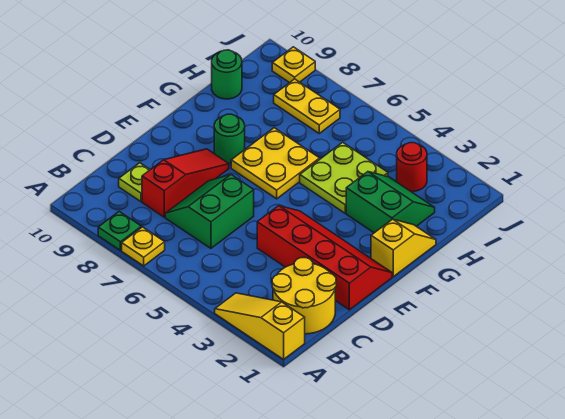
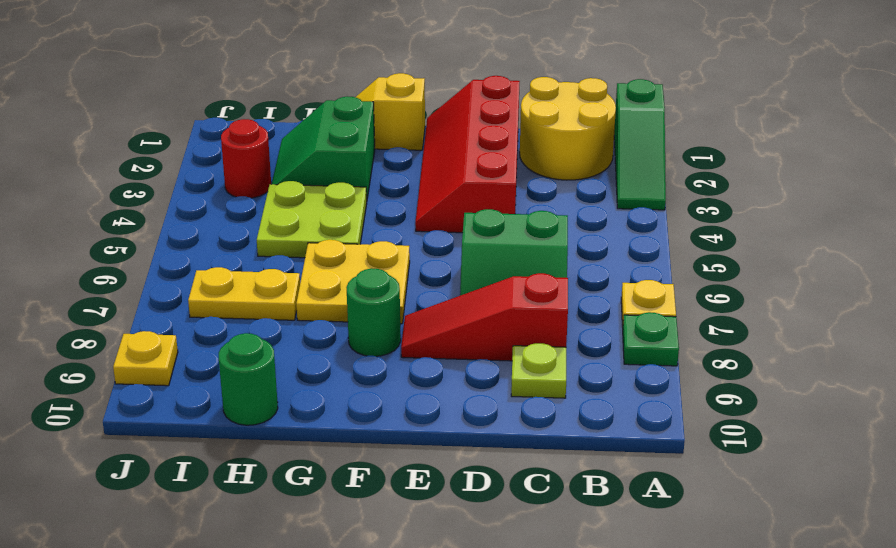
yellow slope A1:A3 level 1 top 1 -> green slope A1:A3 level 1 top 1
yellow plate I7:I8 level 1 -> yellow plate H7:I7 level 1

